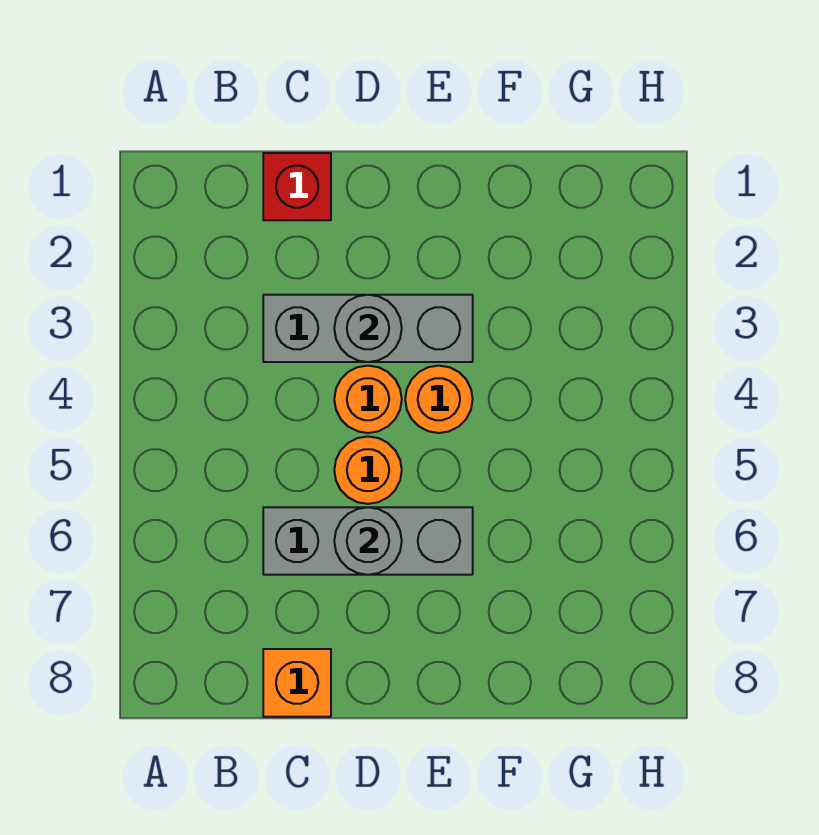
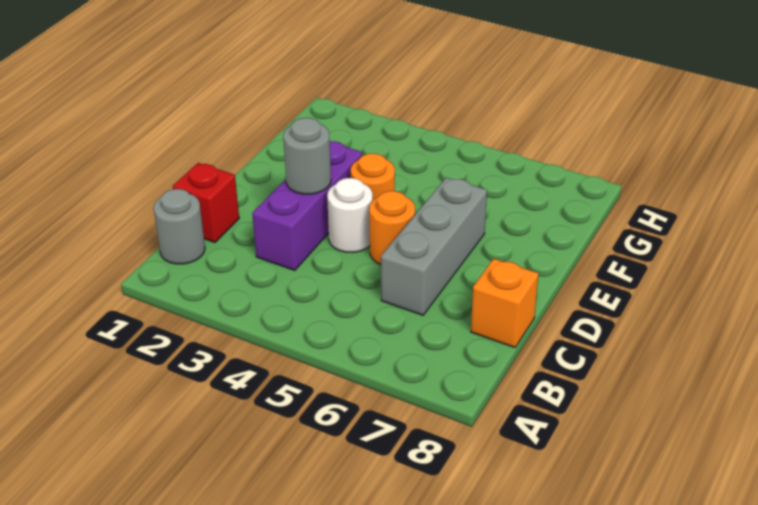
grey brick C3:E3 level 1 -> purple brick C3:E3 level 1
orange round brick D4 level 1 -> white round brick D4 level 1
grey round brick D6 level 2 -> grey round brick B1 level 1

